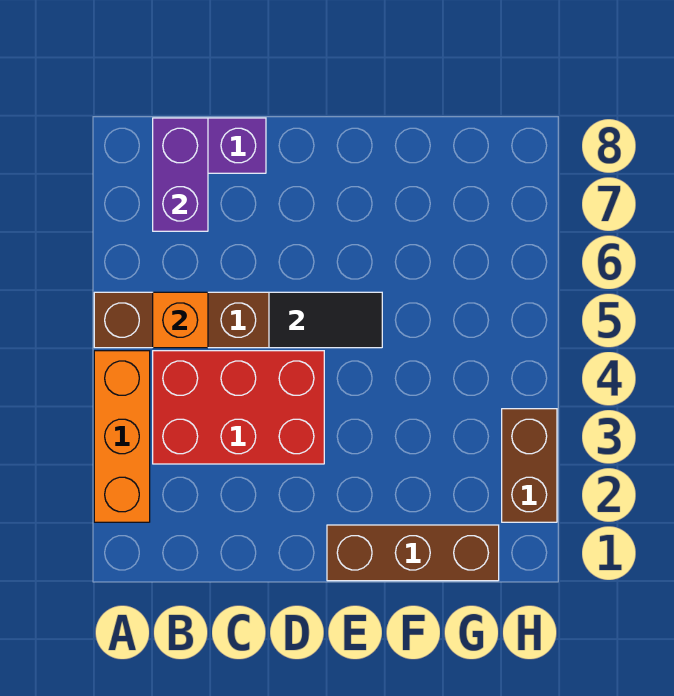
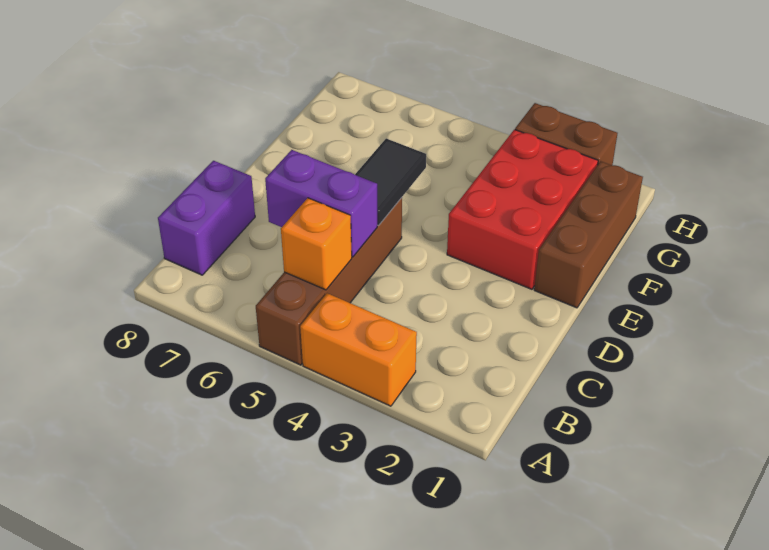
orange brick A2:A4 level 1 -> orange brick A3:A4 level 1
red brick B3:D4 level 1 -> red brick E2:G3 level 1
purple brick B7:B8 level 2 -> purple brick C5:C6 level 2

